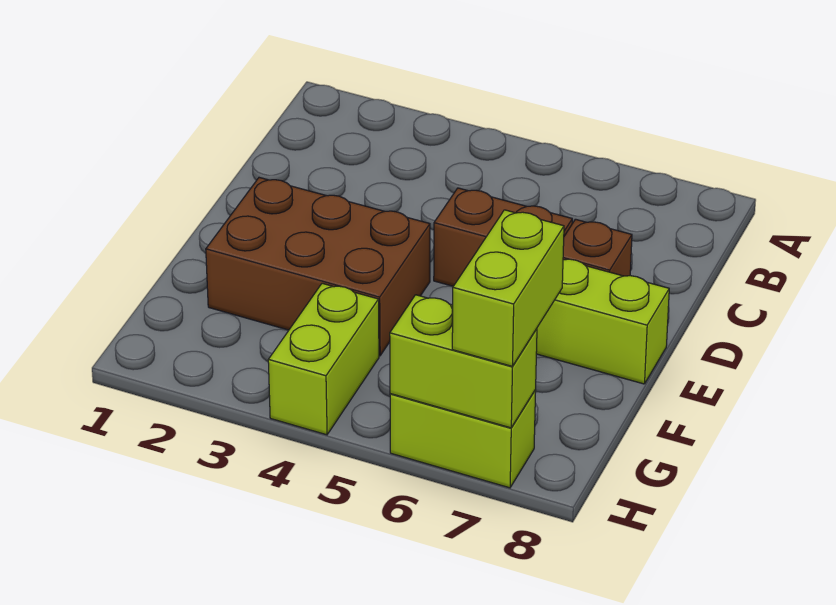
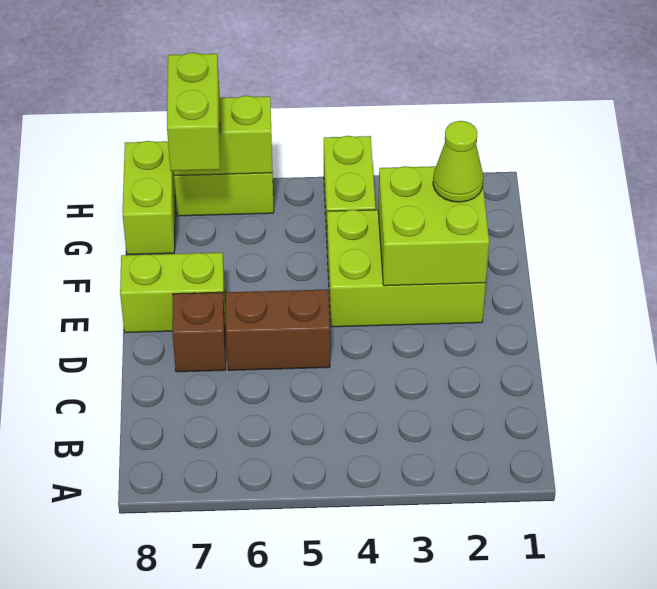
brown brick E2:F4 level 1 -> lime brick E2:F4 level 1
none -> lime brick E2:F3 level 2
none -> lime cone F2 level 3
none -> lime brick G8:H8 level 1

